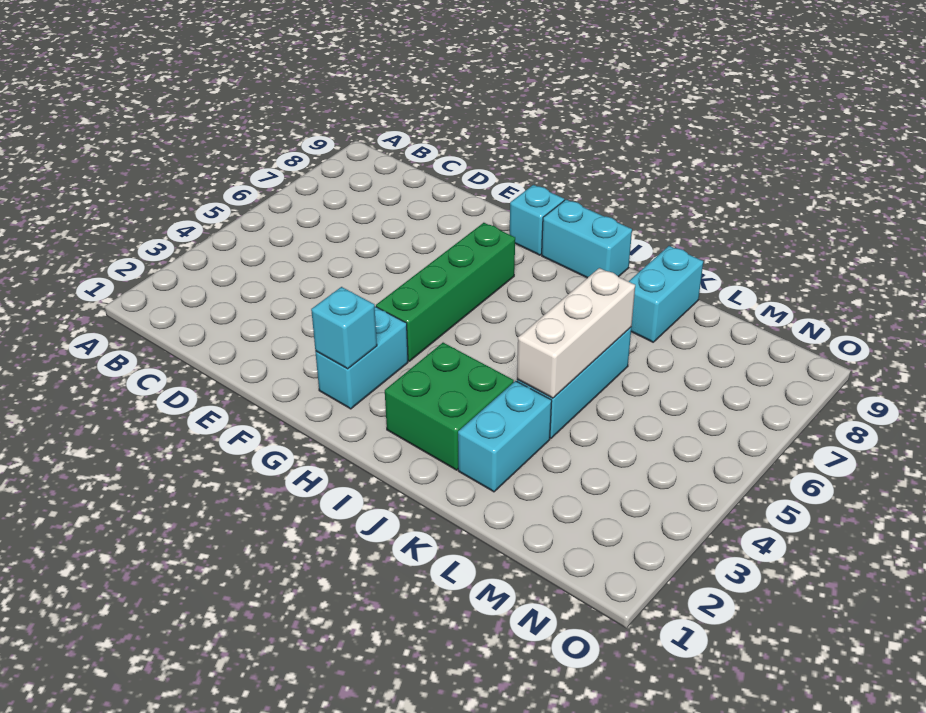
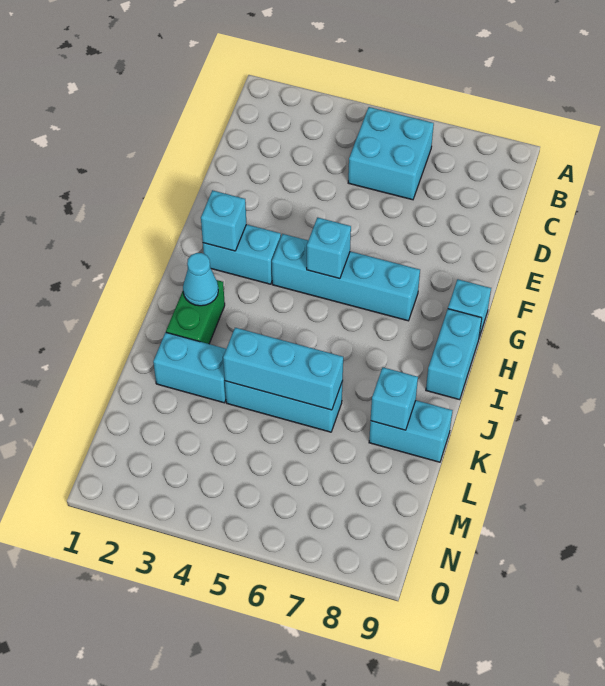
none -> cyan brick B5:C6 level 1
green brick G4:G7 level 1 -> cyan brick G4:G7 level 1
none -> cyan brick G5 level 2
green brick I2:J3 level 1 -> green brick I2:J2 level 1
none -> cyan cone I2 level 2
white brick K4:K6 level 2 -> cyan brick K4:K6 level 2
none -> cyan brick K8 level 2

